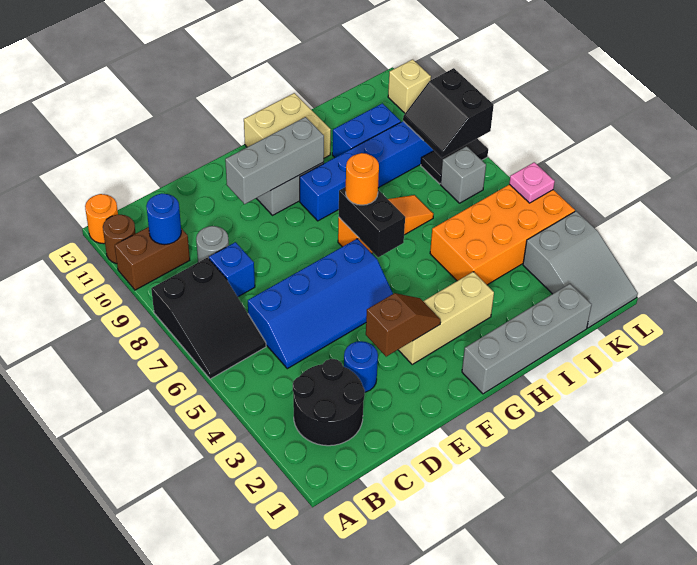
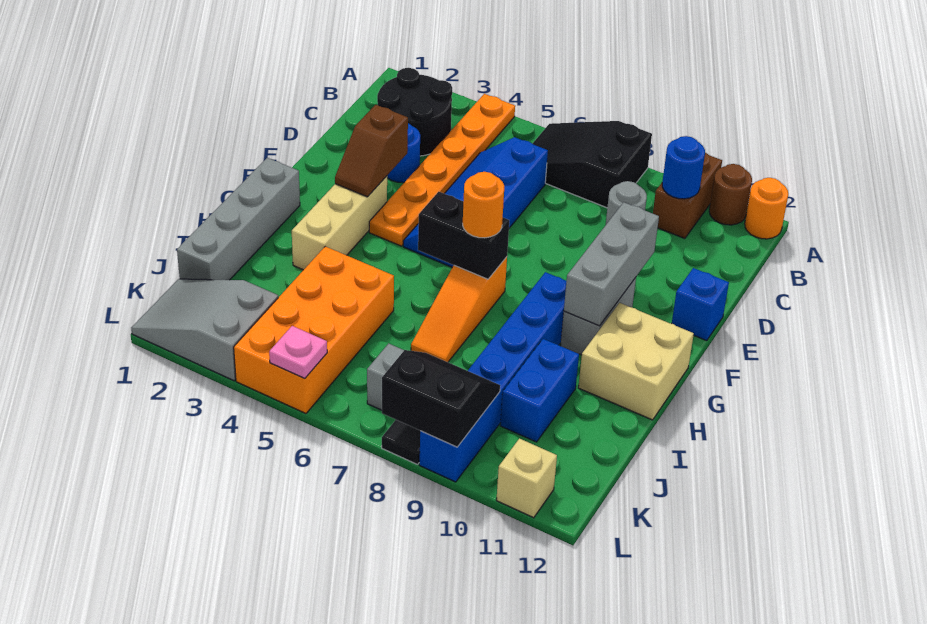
none -> orange plate A4:F4 level 1
blue brick C8 level 1 -> blue brick E12 level 1

